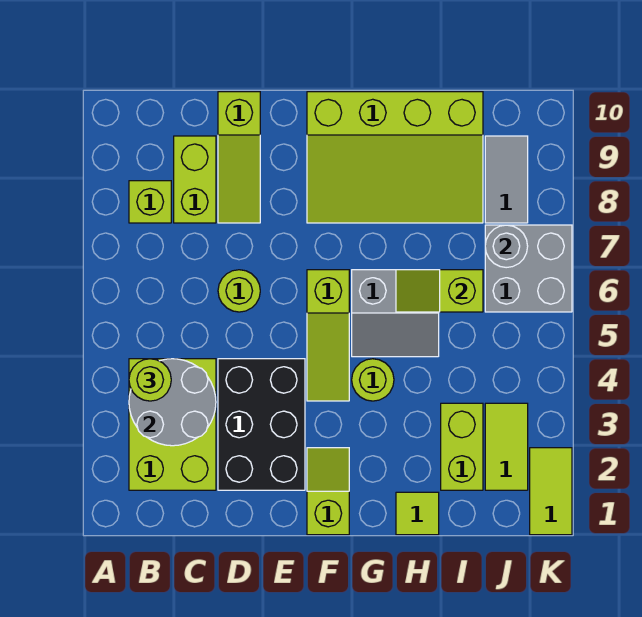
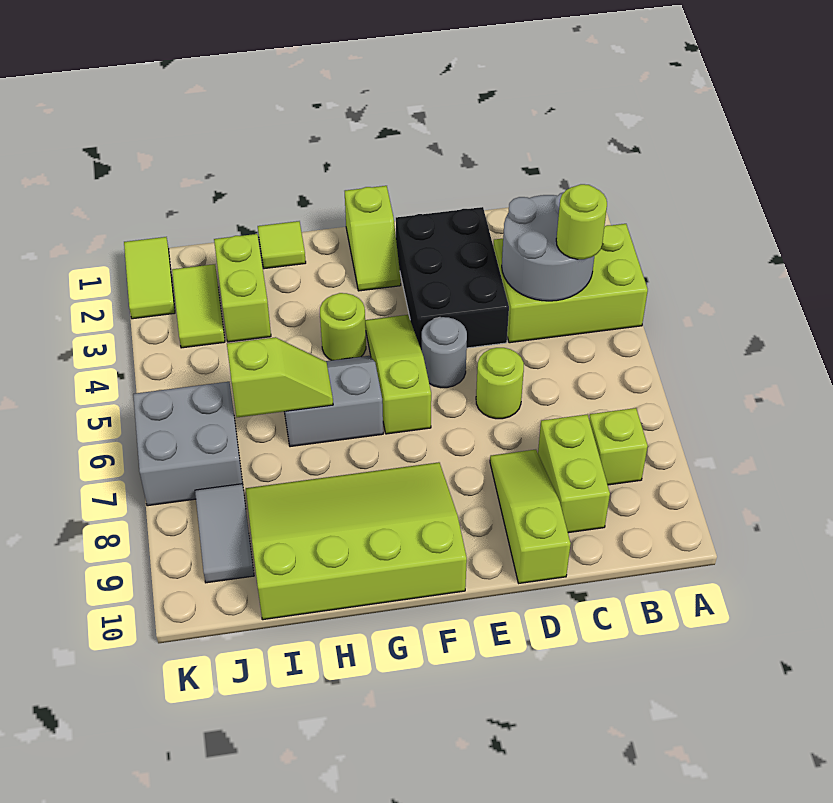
lime brick B2:C4 level 1 -> lime brick A3:C4 level 1
grey round brick J7 level 2 -> grey round brick E5 level 1

